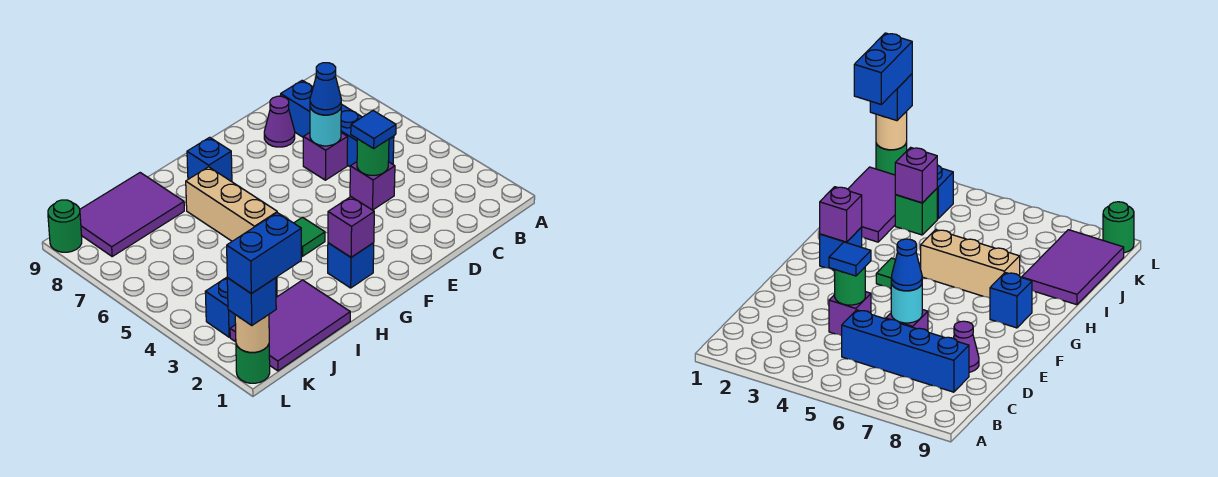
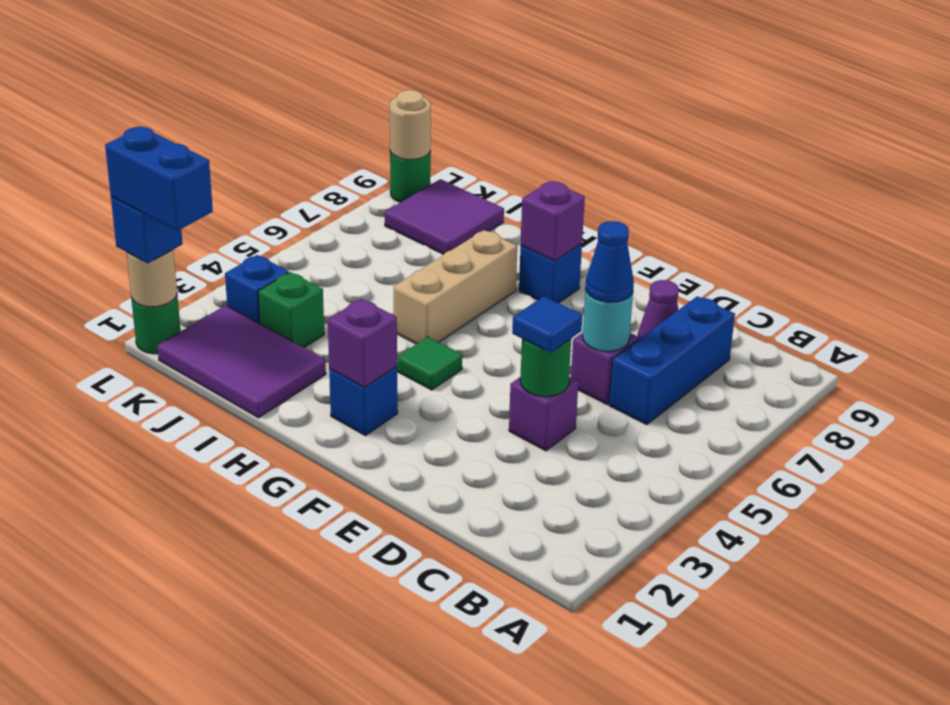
blue brick C5:C8 level 1 -> blue brick C6:C8 level 1
purple tile I8:K9 level 1 -> purple tile J8:K9 level 1
purple brick J3 level 2 -> purple brick G8 level 2
none -> tan round brick L9 level 2

